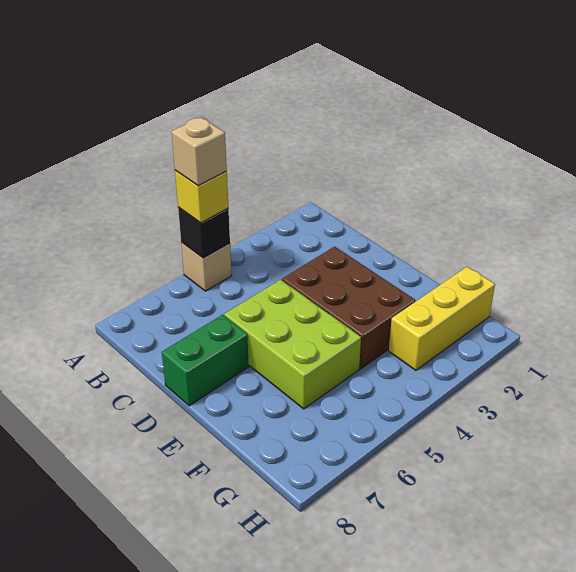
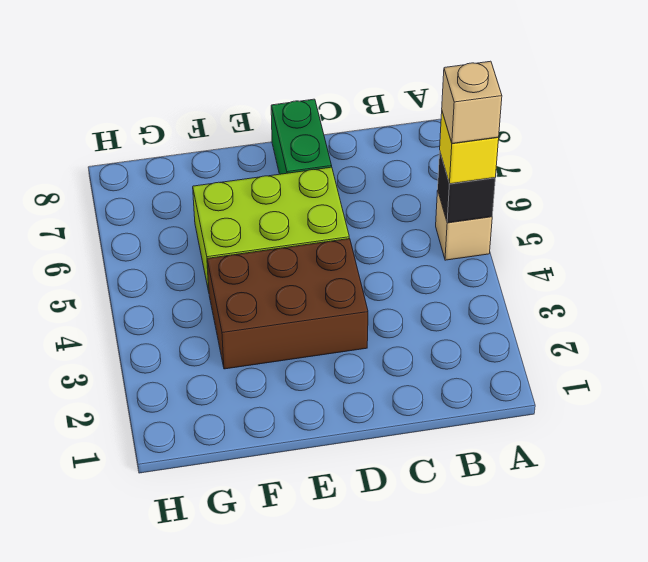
yellow brick G1:G3 level 1 -> none

